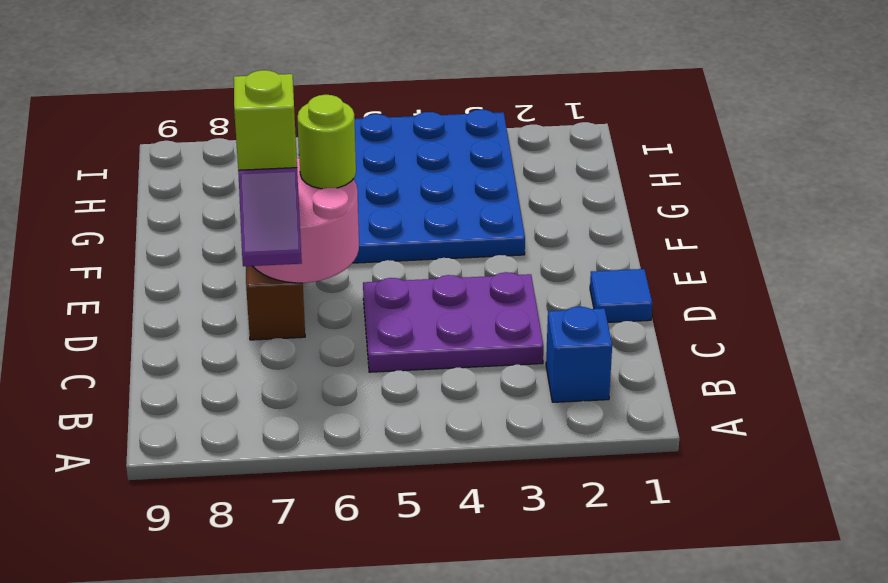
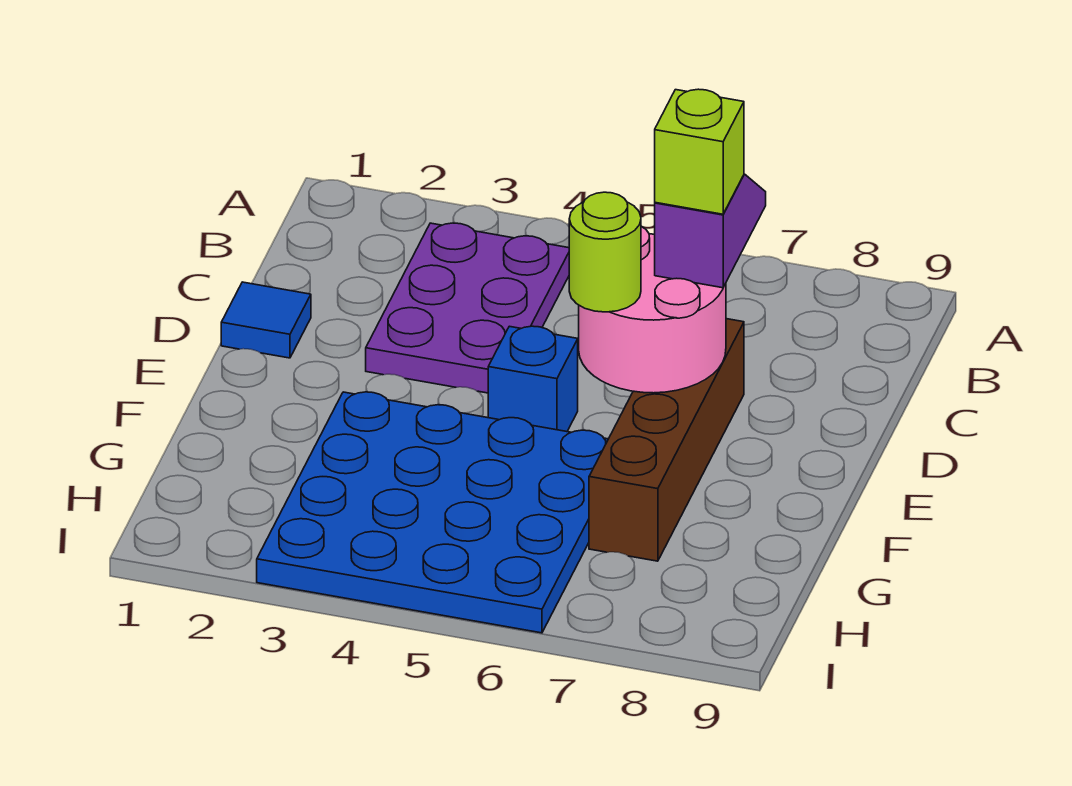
blue brick B2 level 1 -> blue brick E5 level 1
purple plate C3:D5 level 1 -> purple plate B3:D4 level 1

